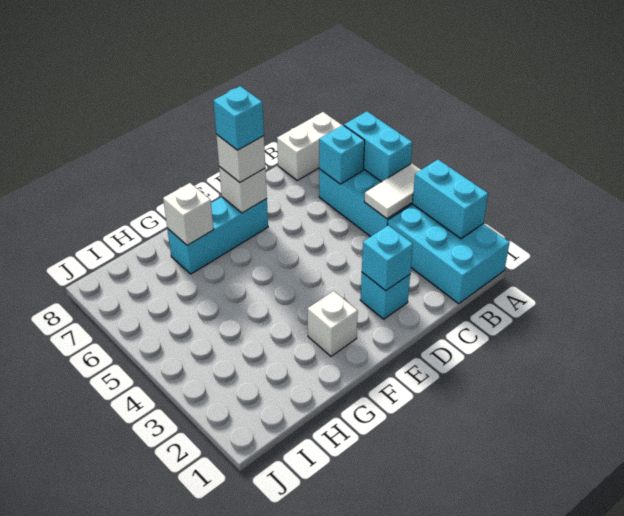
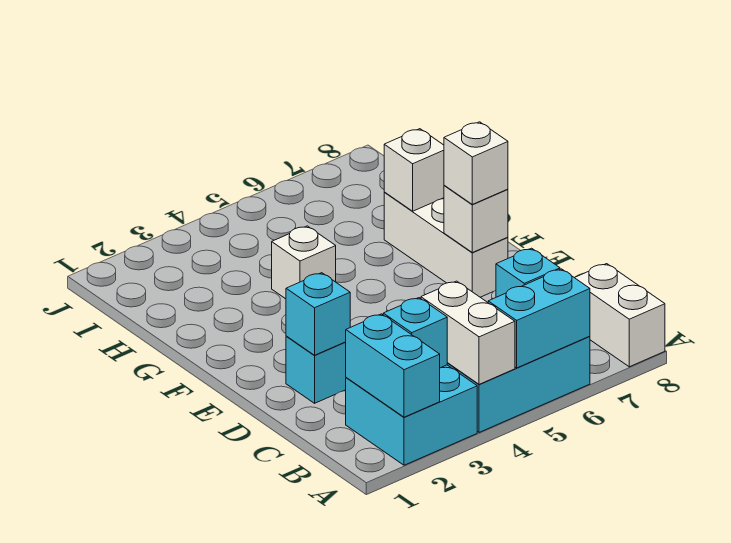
cyan brick A1:B3 level 1 -> cyan brick A2:B3 level 1
cyan brick A2:A3 level 2 -> cyan brick A2:B2 level 2
white tile A4:B4 level 2 -> white brick A4:B4 level 2
cyan brick E7:G7 level 1 -> white brick E7:G7 level 1
cyan brick E7 level 4 -> cyan brick B3 level 2
white brick F2 level 1 -> white brick G4 level 1

